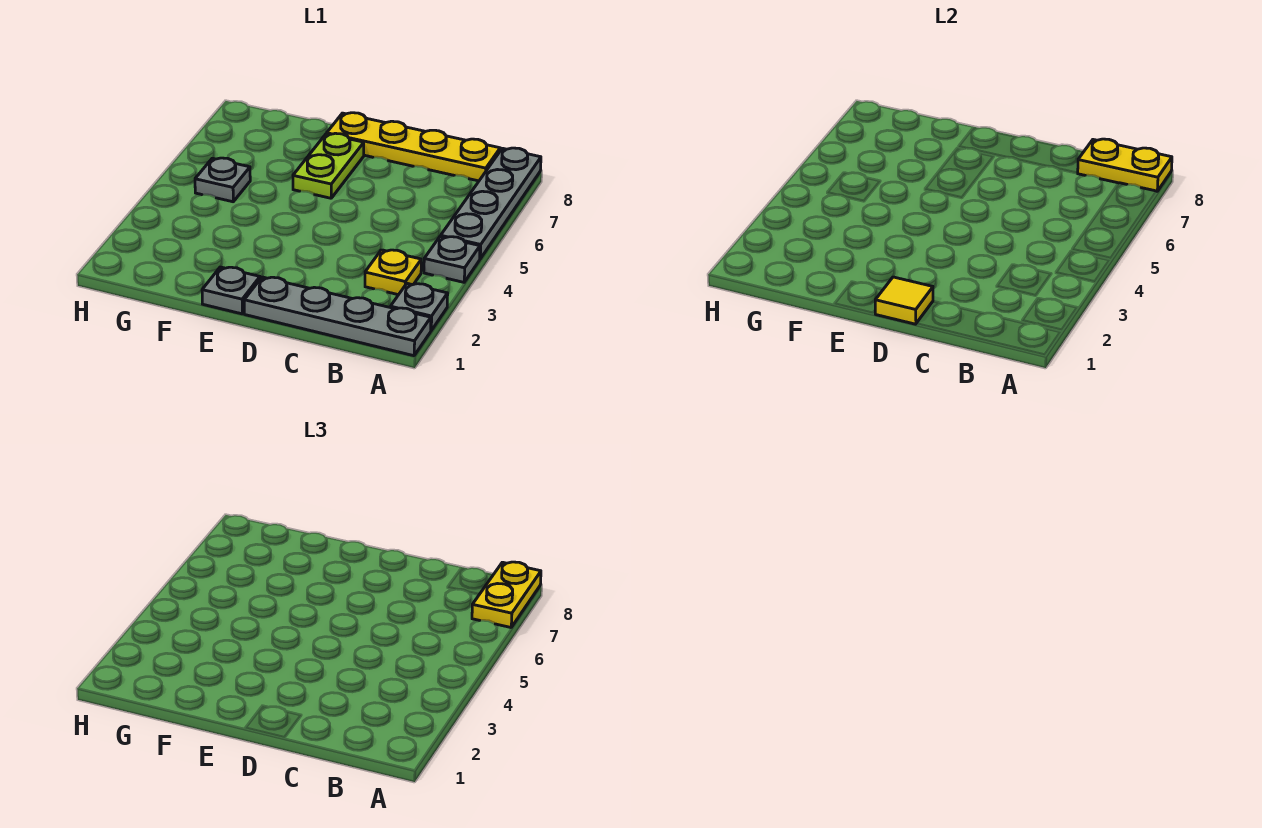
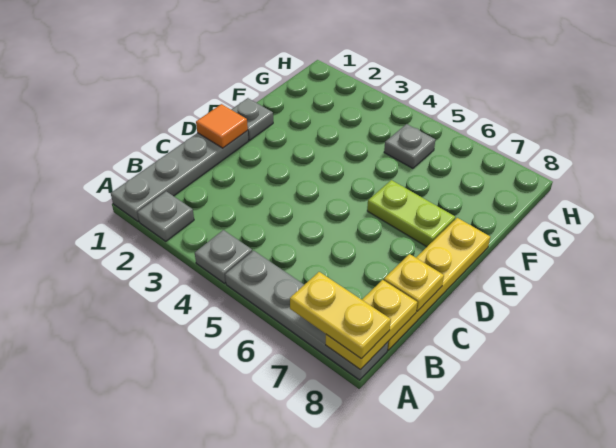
yellow plate B3 level 1 -> yellow plate C8 level 2
yellow tile D1 level 2 -> orange tile D1 level 2

